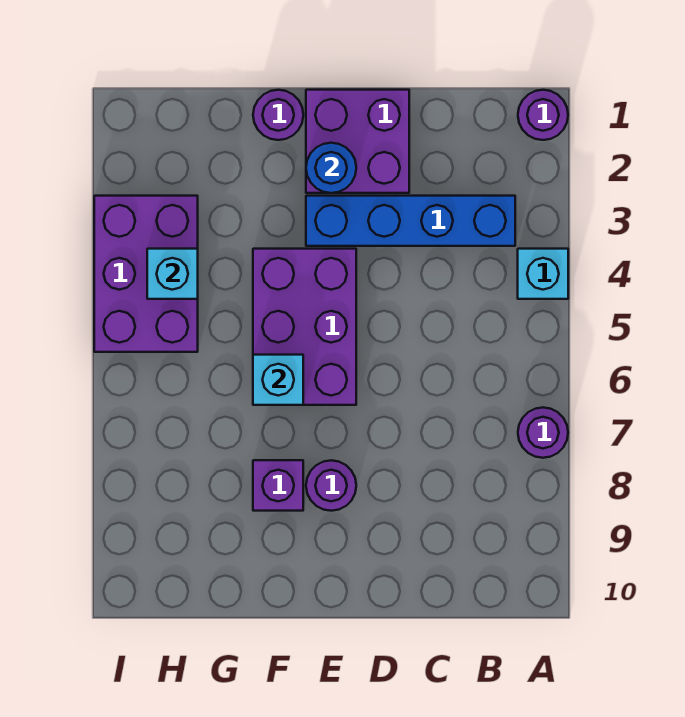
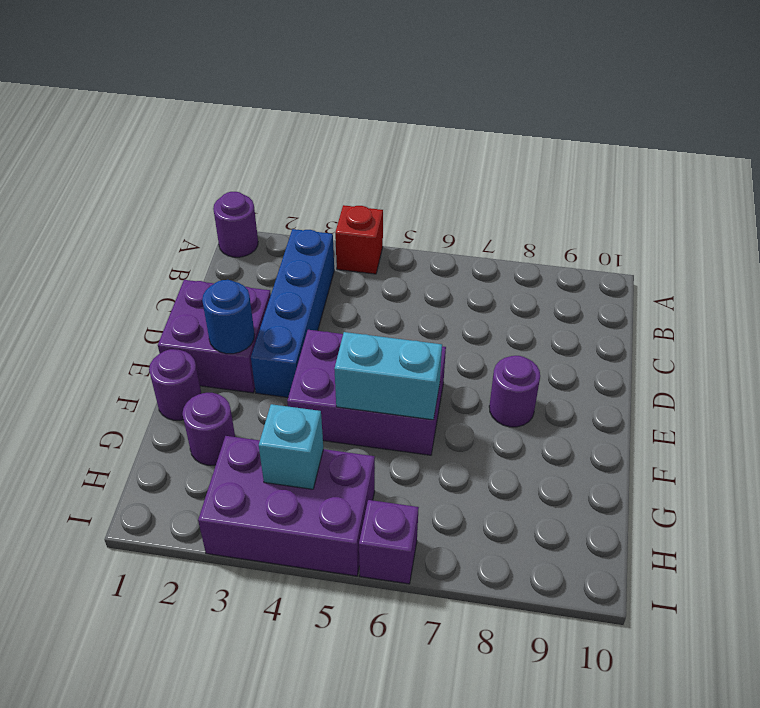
cyan brick A4 level 1 -> red brick A4 level 1
purple round brick A7 level 1 -> purple round brick G2 level 1
cyan brick F6 level 2 -> cyan brick F5:F6 level 2
purple brick F8 level 1 -> purple brick I6 level 1

